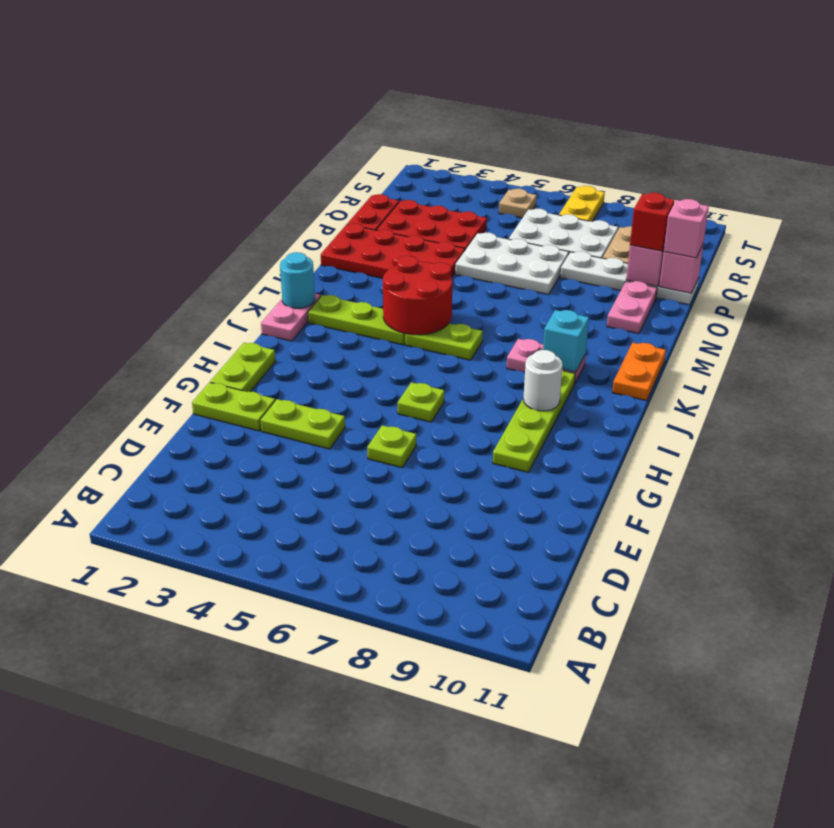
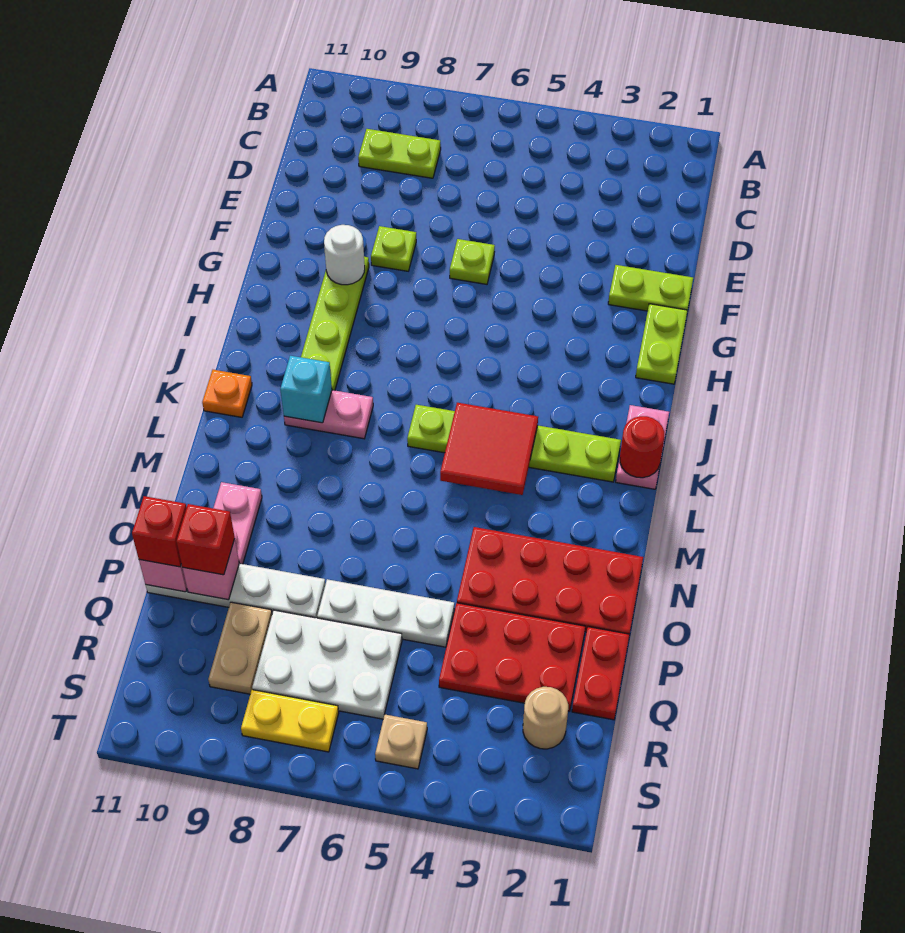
lime plate F3:F4 level 1 -> lime plate C8:C9 level 1
lime plate H6 level 1 -> lime plate F8 level 1
white round brick I9 level 2 -> white round brick G9 level 2
cyan round brick K1 level 2 -> red round brick K1 level 2
red round brick K4:L5 level 2 -> red tile K4:L5 level 2
orange plate K11:L11 level 1 -> orange plate K11 level 1
white plate O5:P7 level 1 -> white plate P5:P7 level 1
pink brick P11 level 3 -> red brick P11 level 3
none -> tan round brick R2 level 1
yellow plate S7:T7 level 1 -> yellow plate S7:S8 level 1

